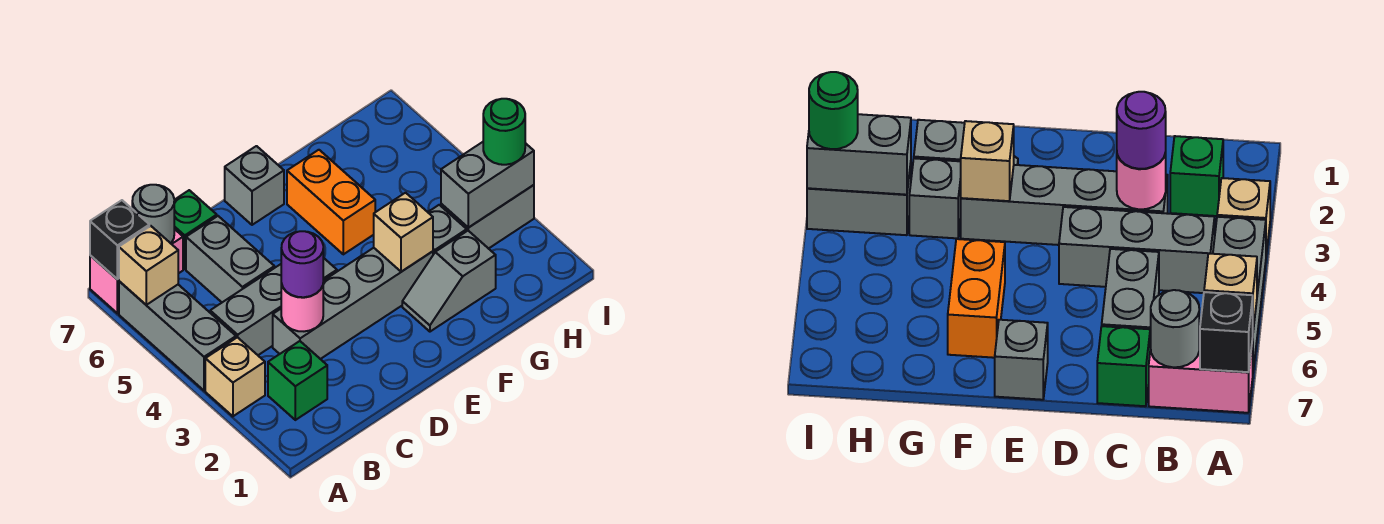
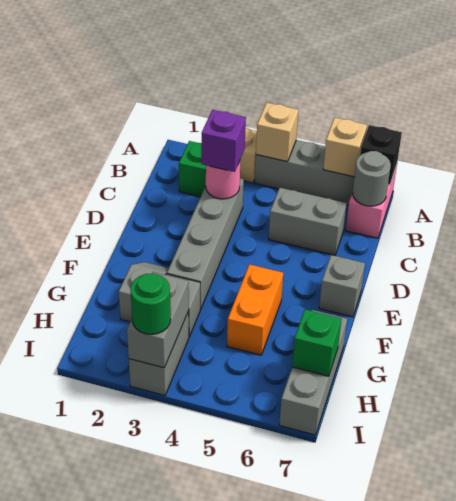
grey brick B4:D4 level 1 -> grey brick G7:I7 level 1
purple round brick C3 level 3 -> purple brick C3 level 3
green brick C7 level 1 -> green brick H7 level 2
tan brick F3 level 2 -> tan brick A4 level 2
orange brick F5:F6 level 1 -> orange brick F5:G5 level 1

